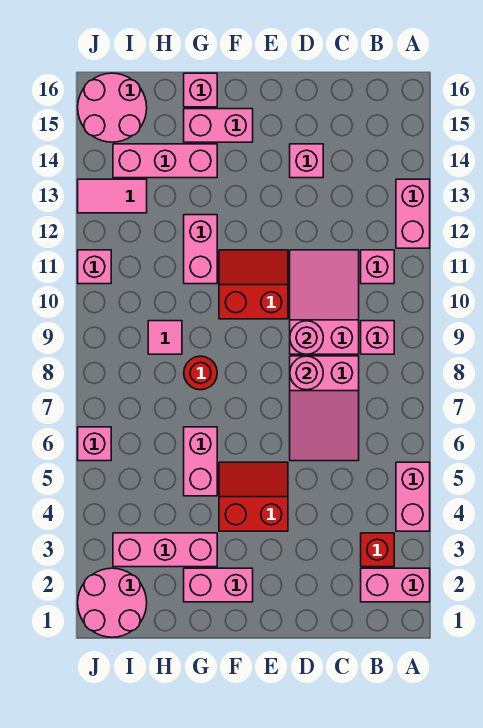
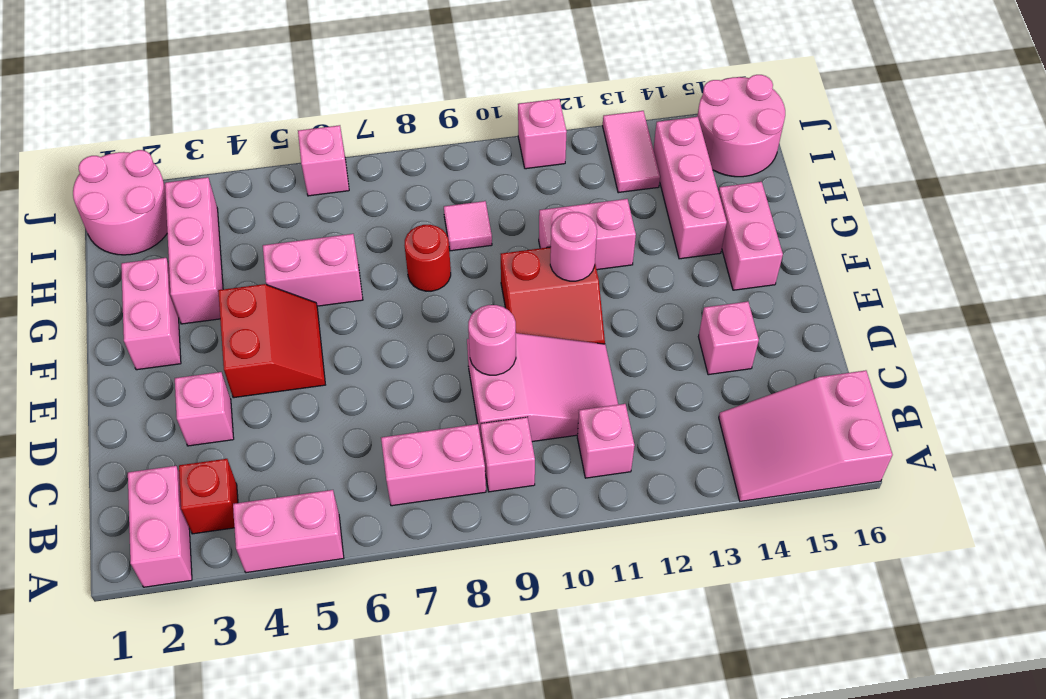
pink brick A12:A13 level 1 -> pink brick B7:B8 level 1
pink slope C6:D8 level 1 top 8 -> pink slope A14:B16 level 1 top 16
pink round brick D8 level 2 -> pink round brick F11 level 2
red slope E10:F11 level 1 top 10 -> red slope E10:F11 level 1 top F
pink brick G16 level 1 -> pink brick D3 level 1

